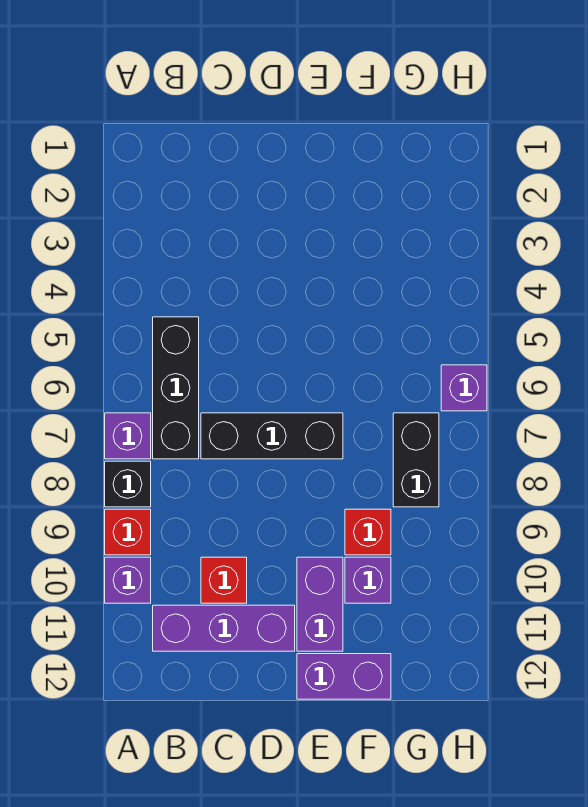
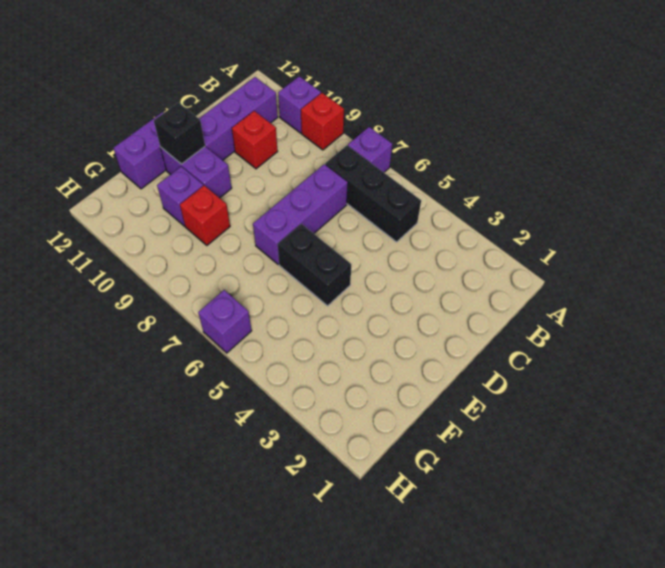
black brick A8 level 1 -> black brick E11 level 2
black brick C7:E7 level 1 -> purple brick C7:E7 level 1
black brick G7:G8 level 1 -> black brick E5:E6 level 1

